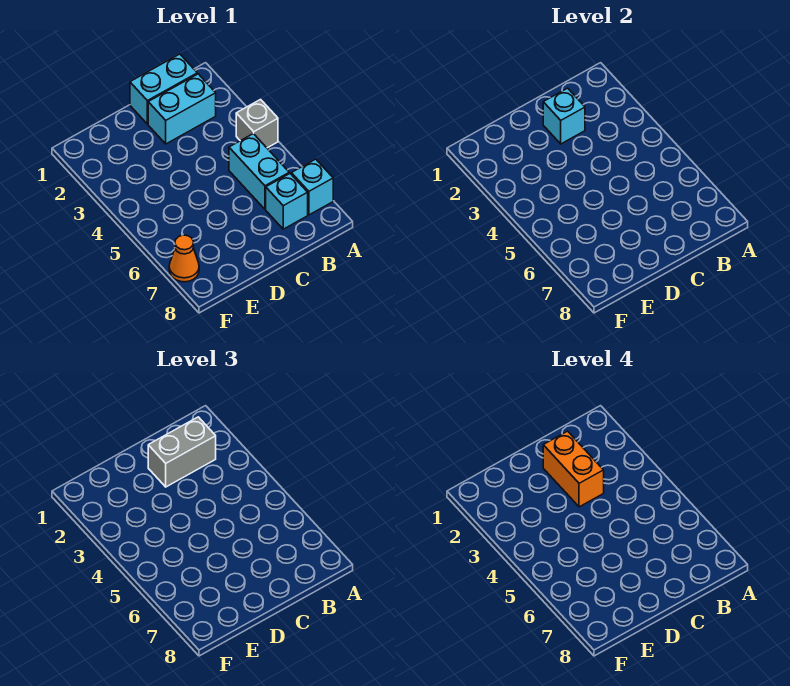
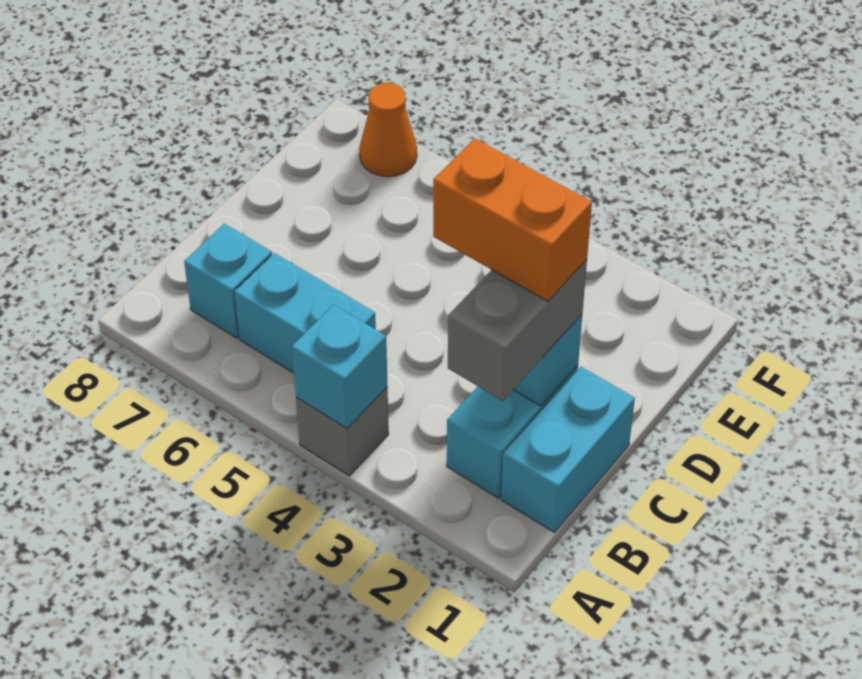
cyan brick A7 level 1 -> cyan brick A4 level 2

